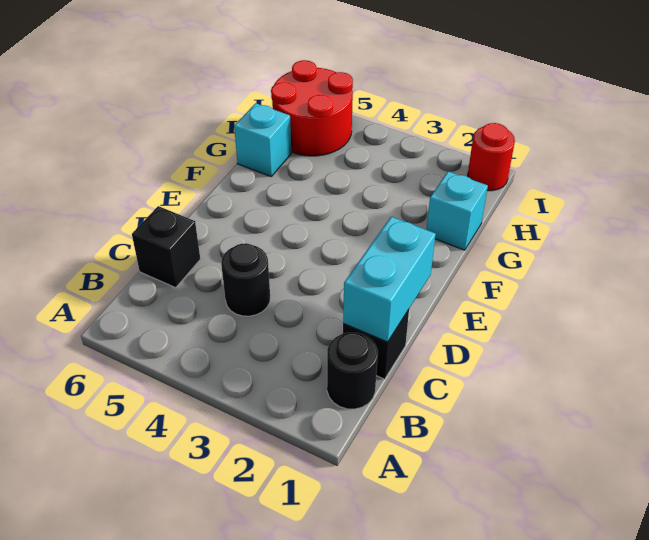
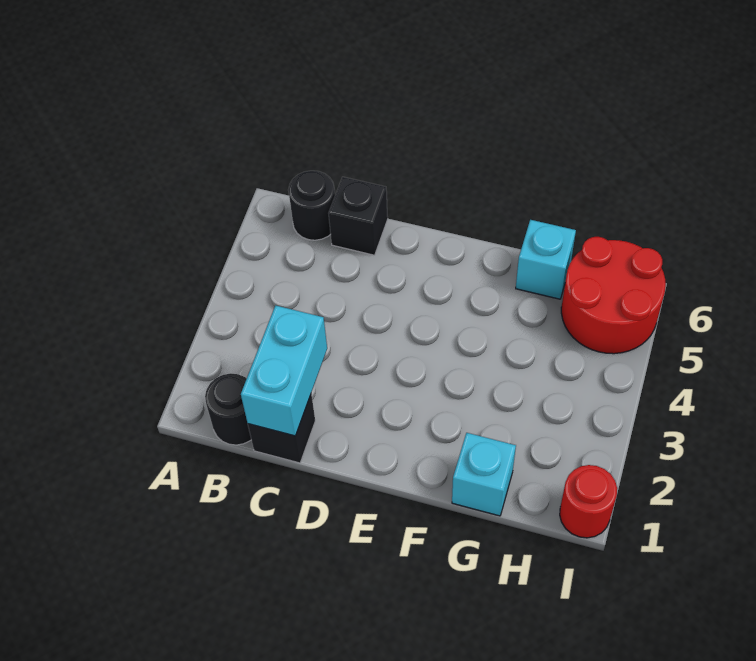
cyan brick C1:D1 level 2 -> cyan brick C1:C2 level 2
black round brick C4 level 1 -> black round brick B6 level 1

